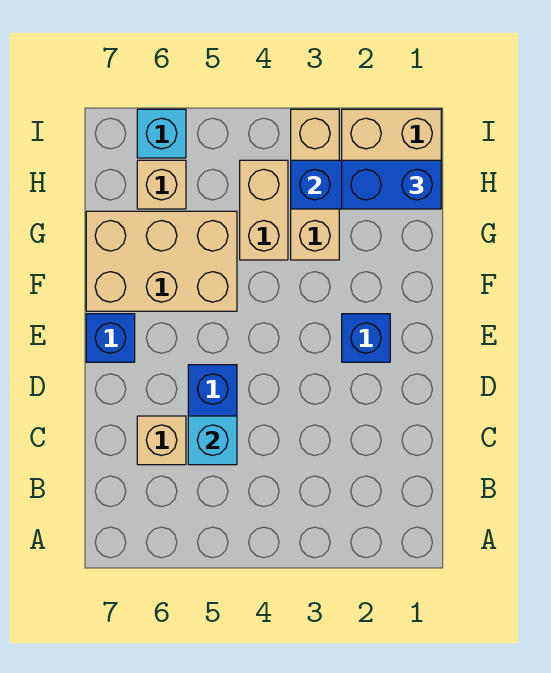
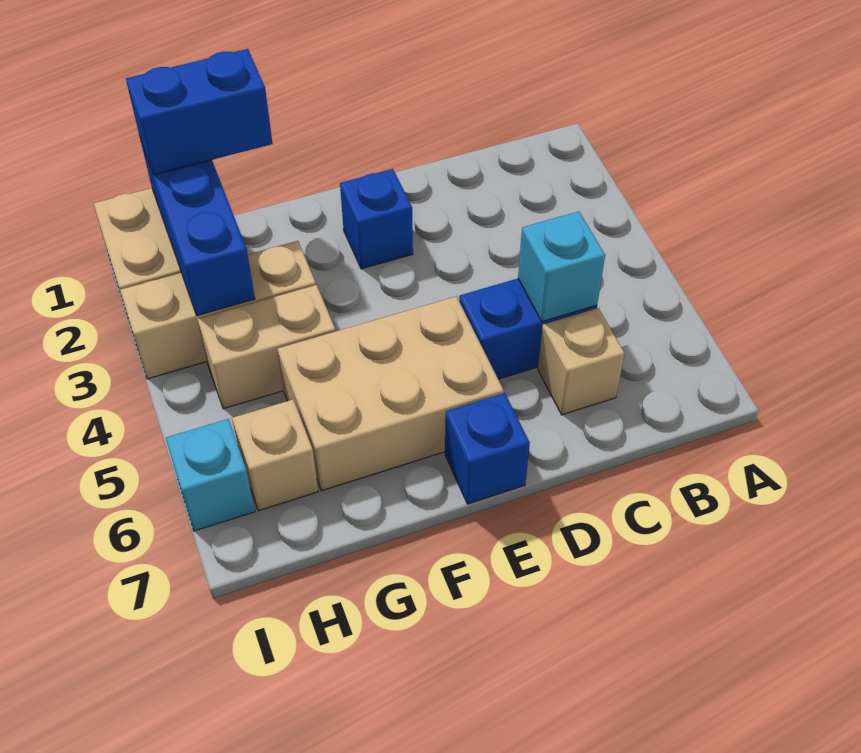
tan brick F5:G7 level 1 -> tan brick E5:G6 level 1
blue brick H1:H2 level 3 -> blue brick G1:H1 level 3

